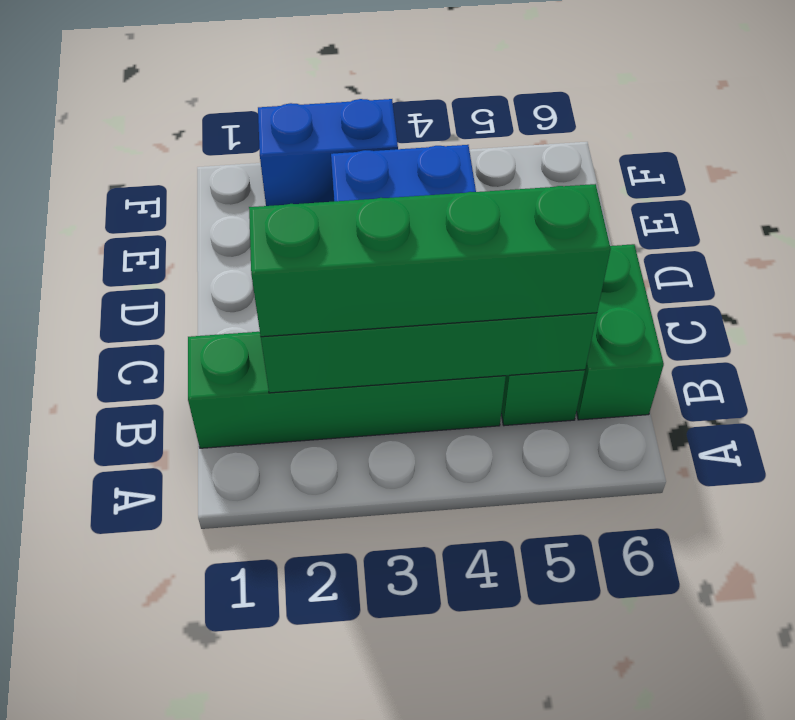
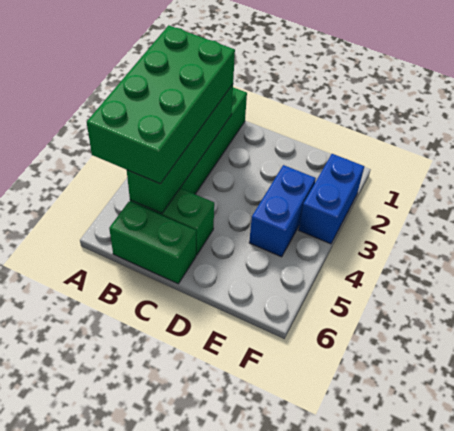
green brick B2:B5 level 3 -> green brick A2:B5 level 3

